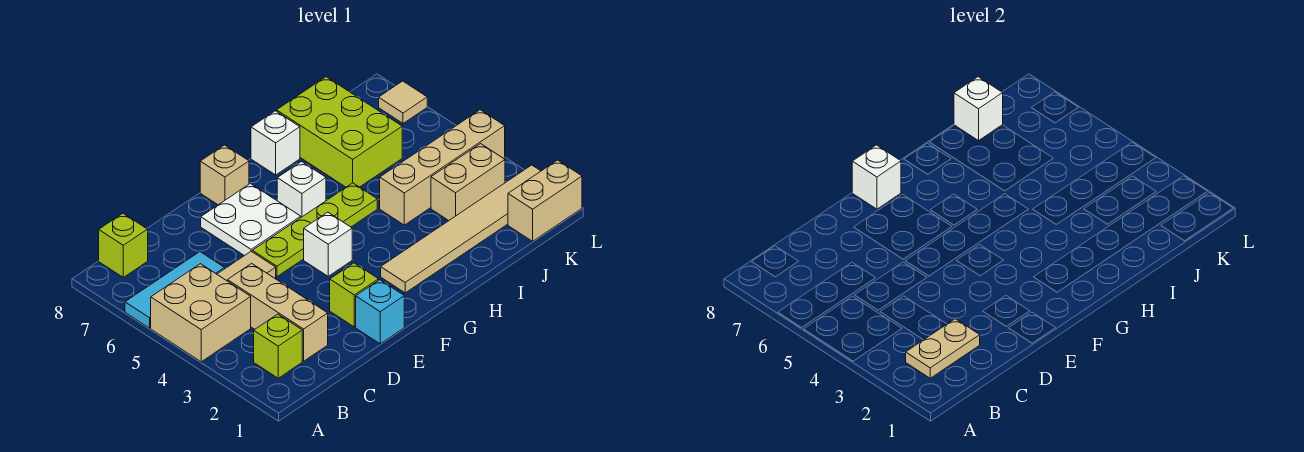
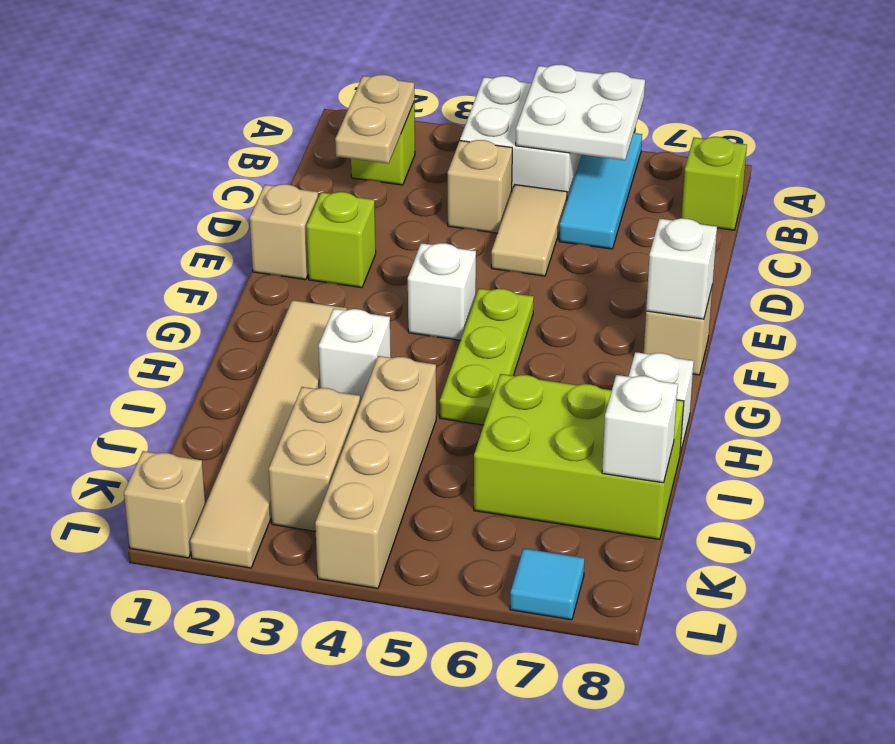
tan brick A4:B5 level 1 -> white brick A4:B5 level 1
tan brick C2:C4 level 1 -> tan brick C4 level 1
cyan brick E1 level 1 -> tan brick E1 level 1
lime plate E5:H5 level 1 -> lime plate F5:H5 level 1
white plate E6:F7 level 1 -> white plate A5:B6 level 2
white brick G6 level 1 -> white brick H3 level 1
tan brick K1:L1 level 1 -> tan brick L1 level 1
tan tile L7 level 1 -> cyan tile L7 level 1

